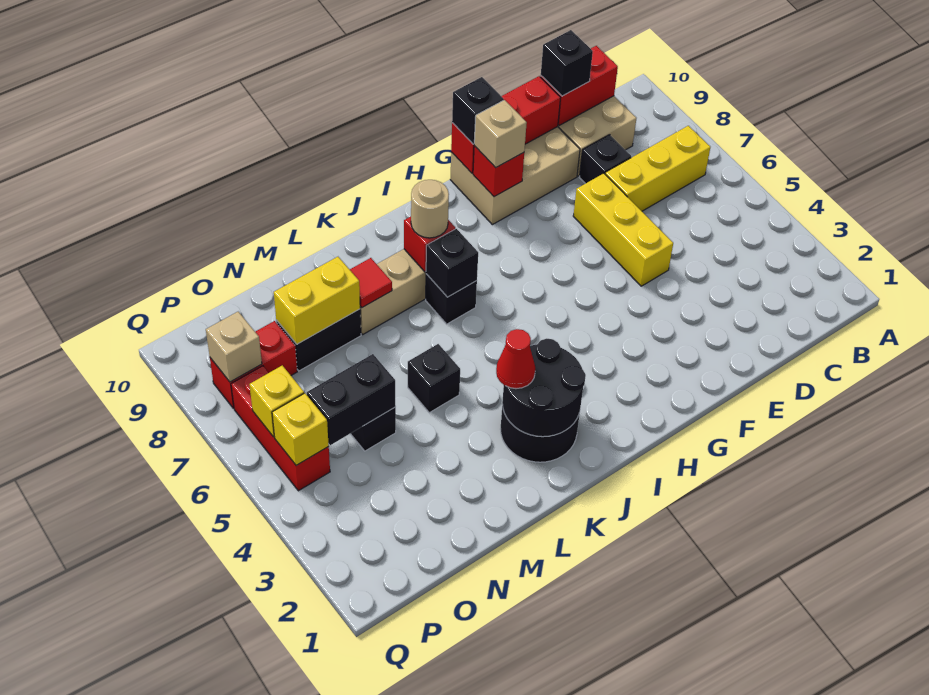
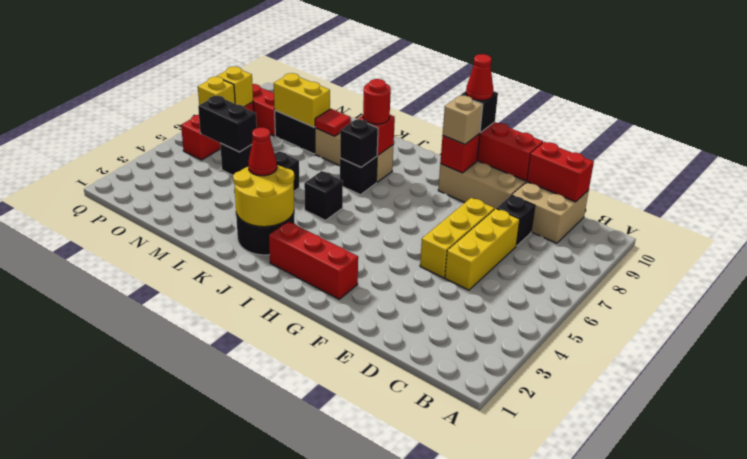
yellow brick B7:D7 level 1 -> yellow brick D5:D7 level 1
black brick D10 level 3 -> black brick J5 level 1
none -> red brick G2:I2 level 1
none -> red cone G10 level 4
black round brick J2:K3 level 2 -> yellow round brick J2:K3 level 2
tan round brick J8 level 3 -> red round brick J8 level 3
yellow brick P5 level 2 -> yellow brick P7 level 2
tan brick P8 level 2 -> none

